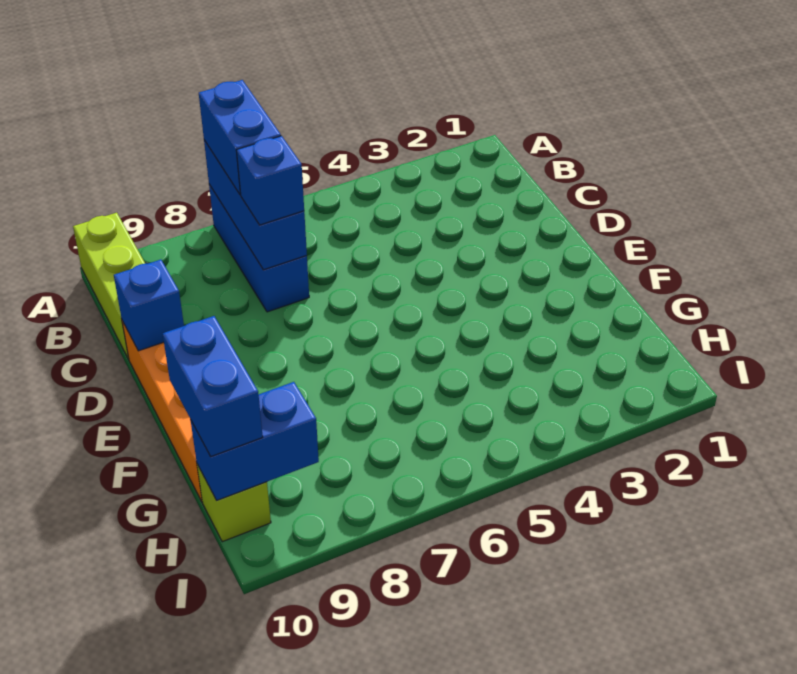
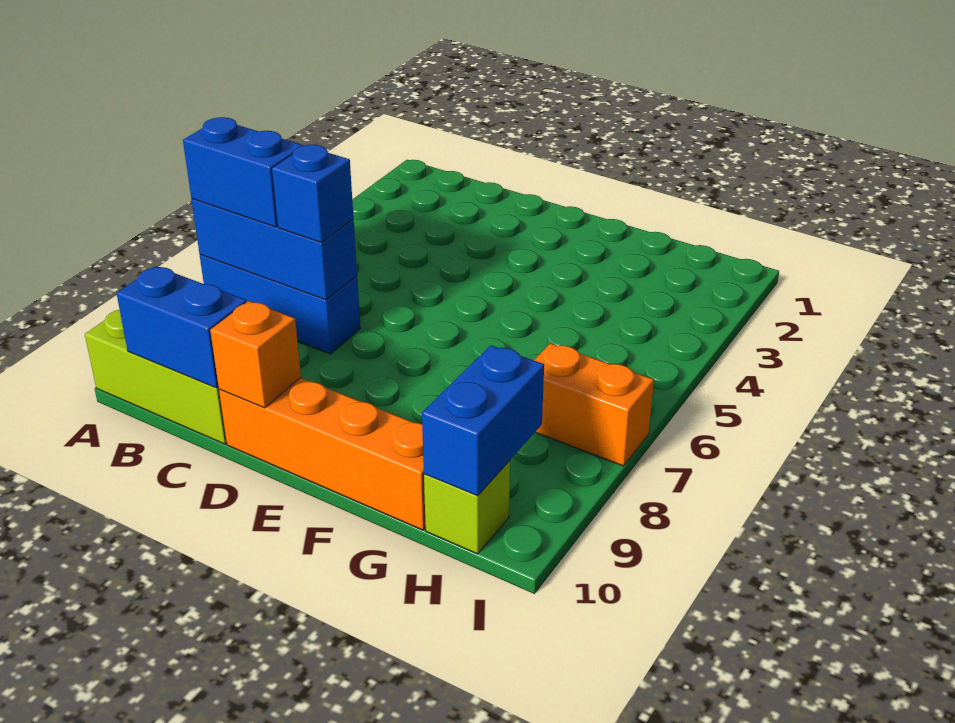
blue brick D10 level 2 -> orange brick D10 level 2
blue brick G10:H10 level 3 -> blue brick B10:C10 level 2
none -> orange brick H7:I7 level 1

